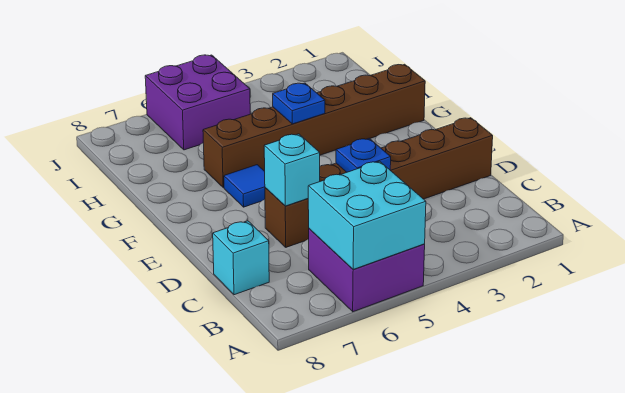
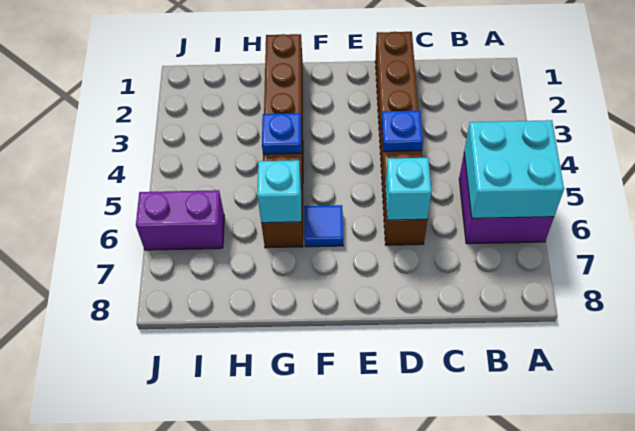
cyan brick C8 level 1 -> cyan brick G6 level 2
purple brick I5:J6 level 1 -> purple brick I6:J6 level 1

